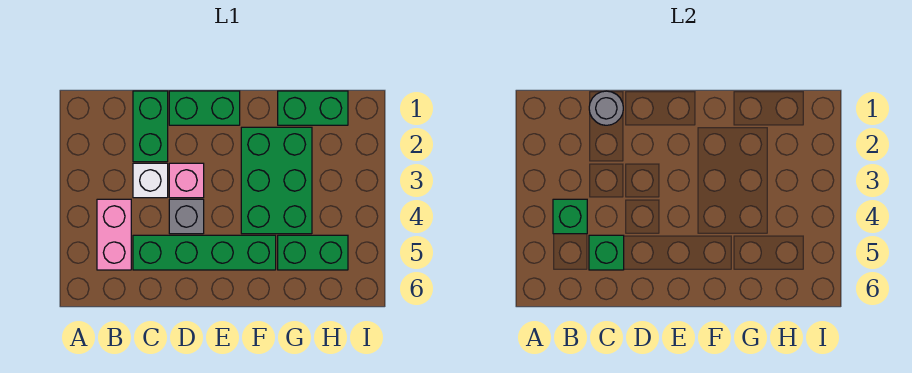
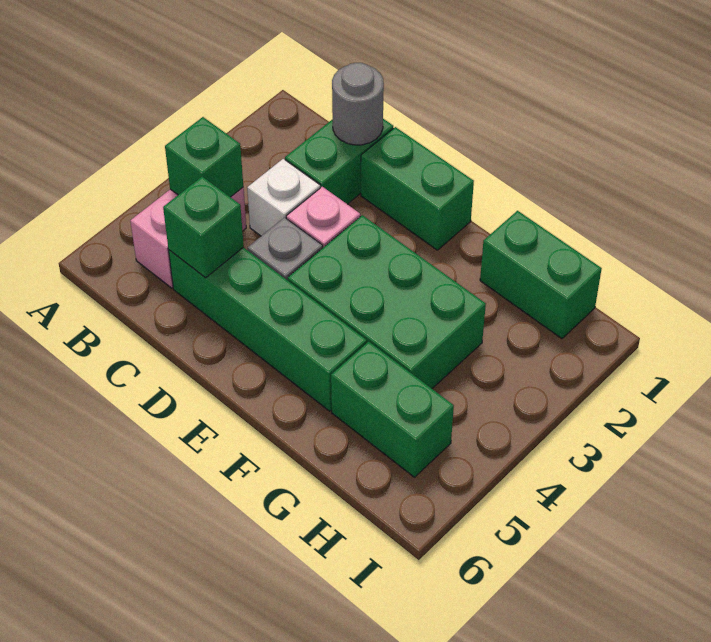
green brick F2:G4 level 1 -> green brick E3:G4 level 1

